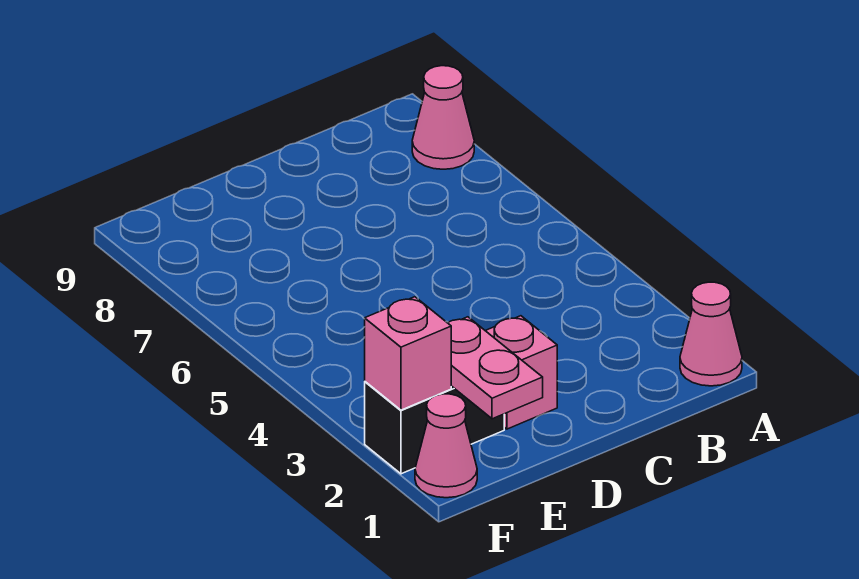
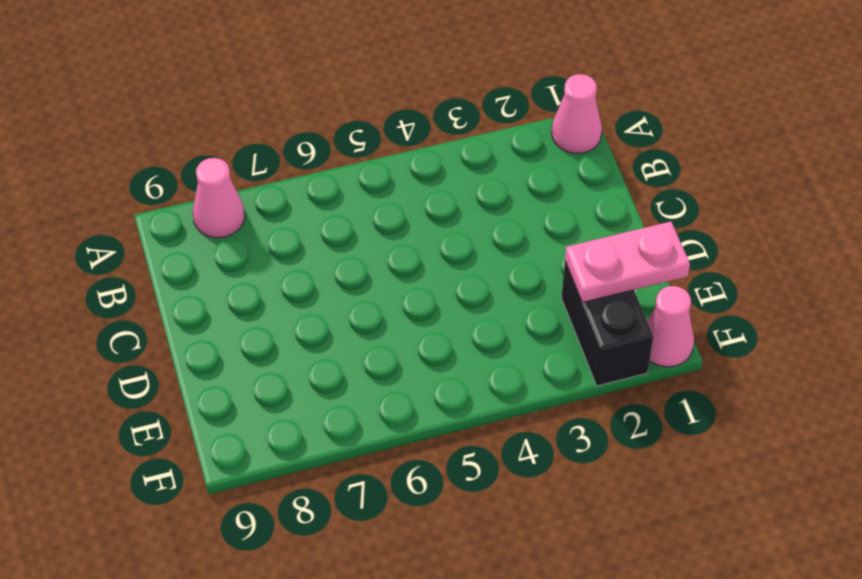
pink brick D2 level 1 -> none
pink brick F2 level 2 -> none

